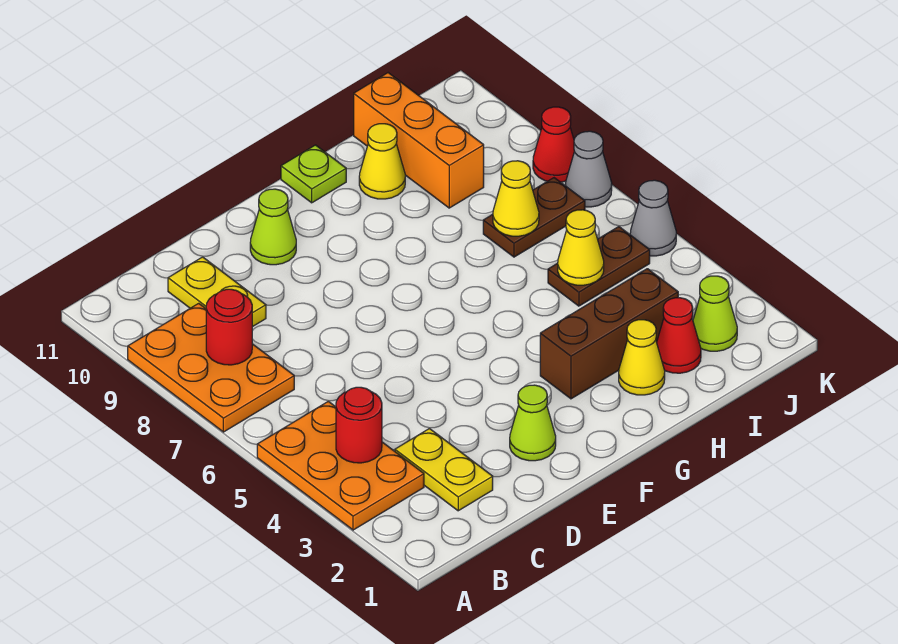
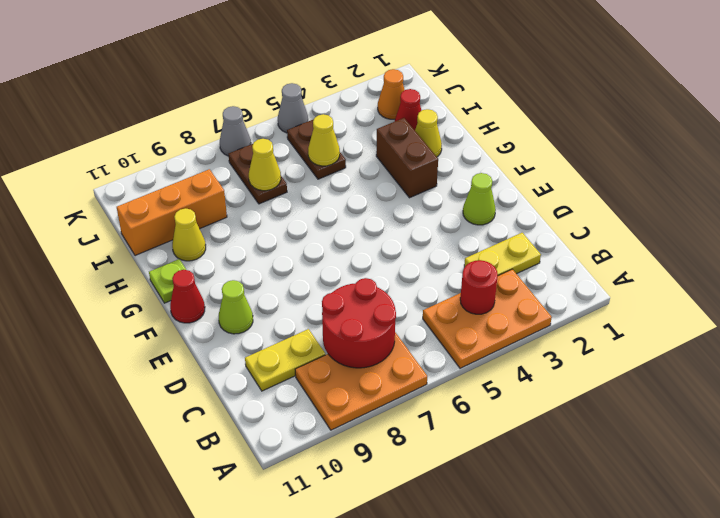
red round brick B8 level 2 -> red round brick B7:C8 level 2
brown brick G3:I3 level 1 -> brown brick G3:H3 level 1
lime cone J2 level 1 -> orange cone J2 level 1
red cone K8 level 1 -> red cone F11 level 1

